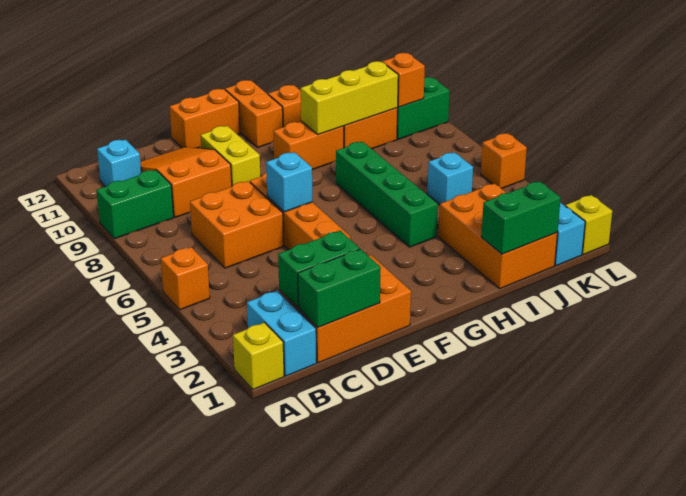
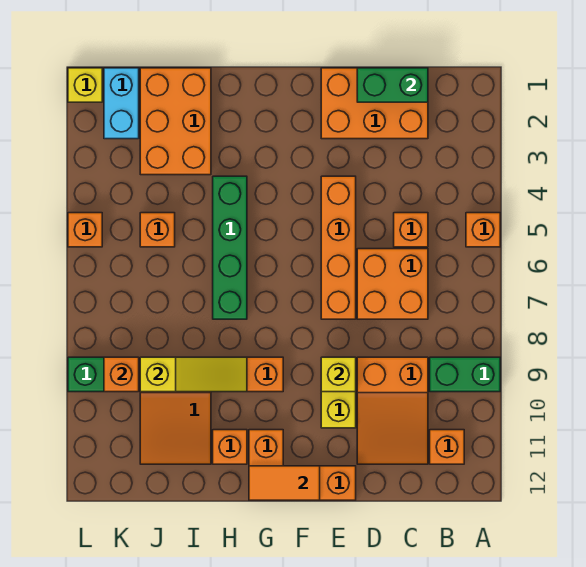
yellow brick A1 level 1 -> yellow brick E9 level 2
cyan brick B1:B2 level 1 -> none
cyan brick B11 level 1 -> orange brick B11 level 1
green brick C2:D2 level 2 -> none
none -> orange brick C5 level 1
cyan brick E6 level 2 -> none
none -> orange tile F12:G12 level 2
yellow brick H9:J9 level 2 -> yellow slope H9:J9 level 2 top J
green brick I1:J1 level 2 -> none
cyan brick J5 level 1 -> orange brick J5 level 1

